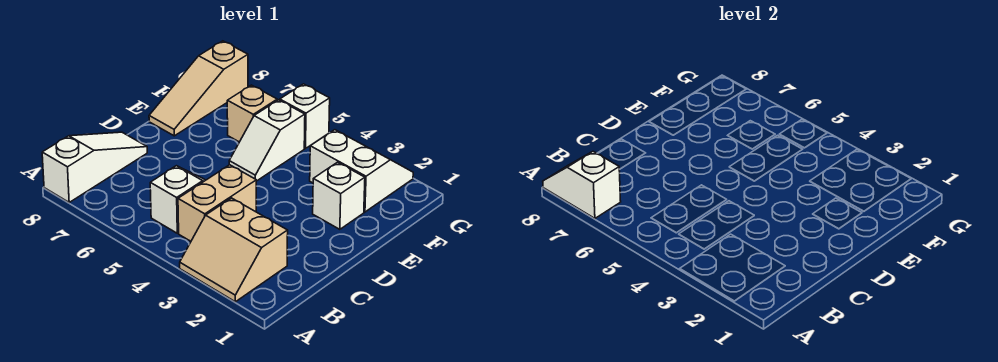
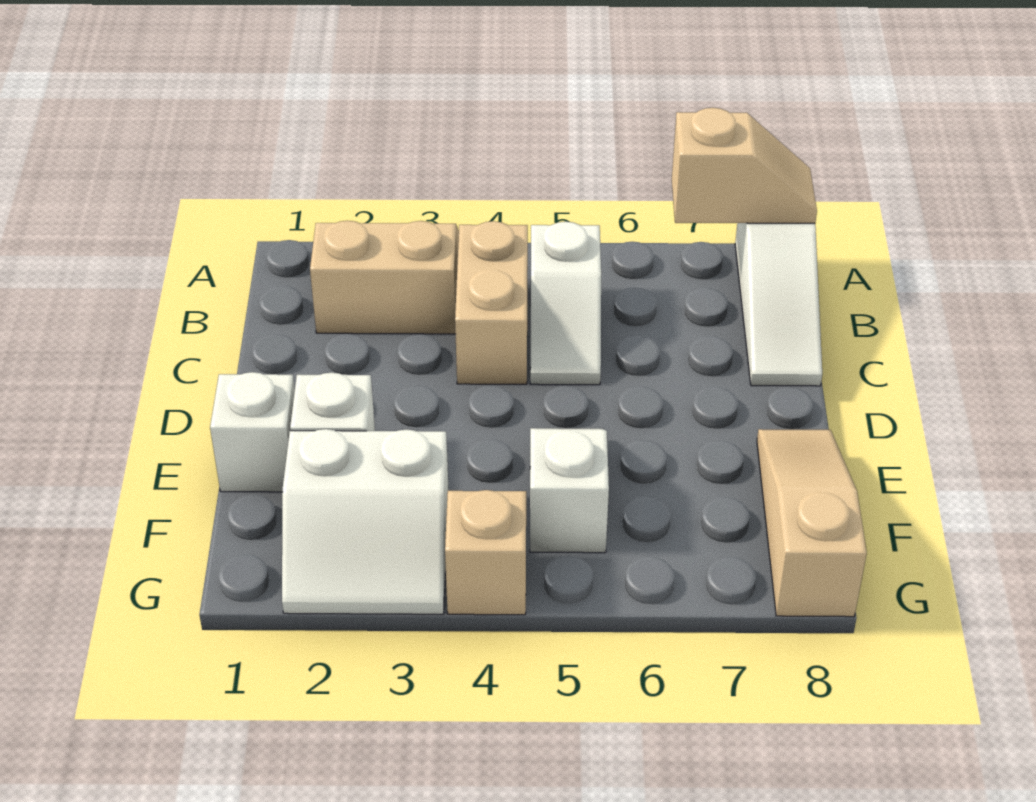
white slope A7:A8 level 2 top 7 -> tan slope A7:A8 level 2 top 7
tan brick F6 level 1 -> tan brick G4 level 1
white brick G5 level 1 -> white brick E1 level 1

